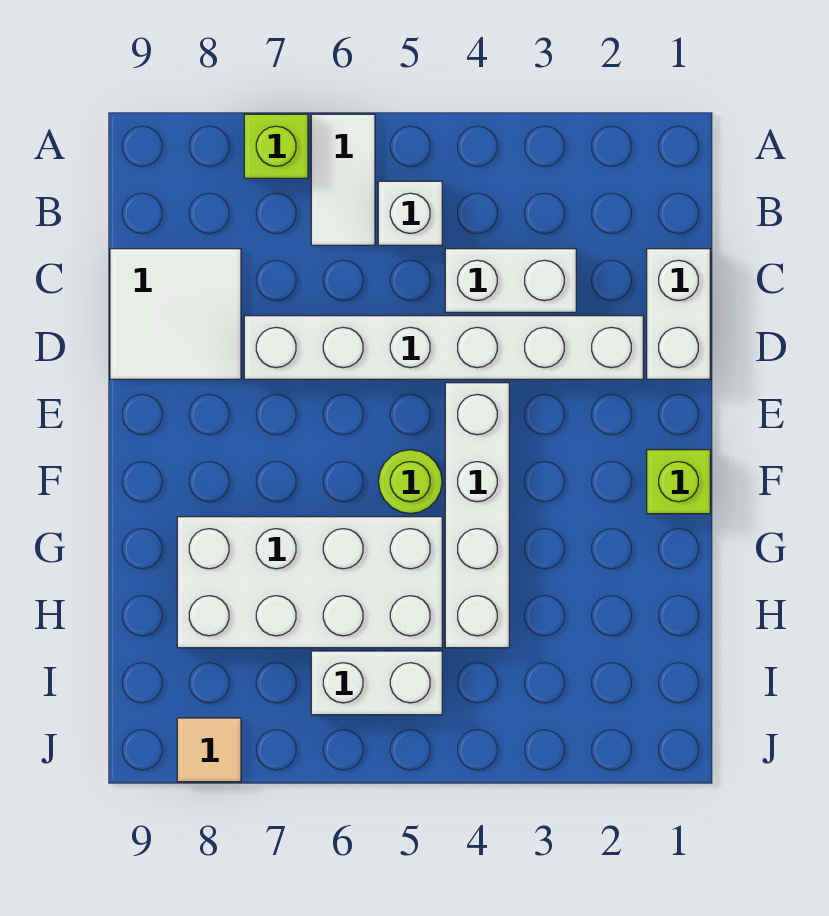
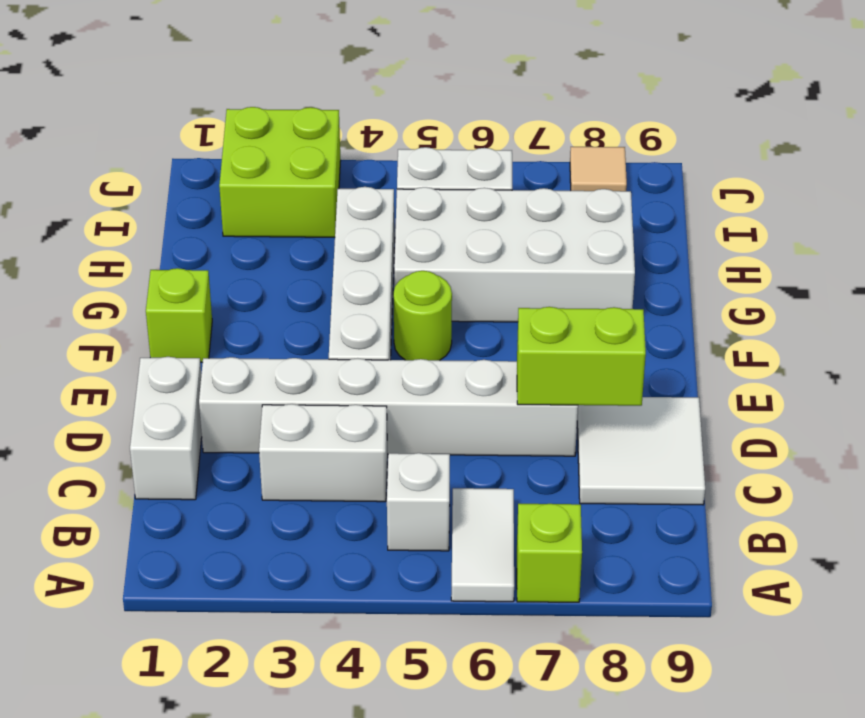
none -> lime brick D7:D8 level 2
none -> lime brick I2:J3 level 1

